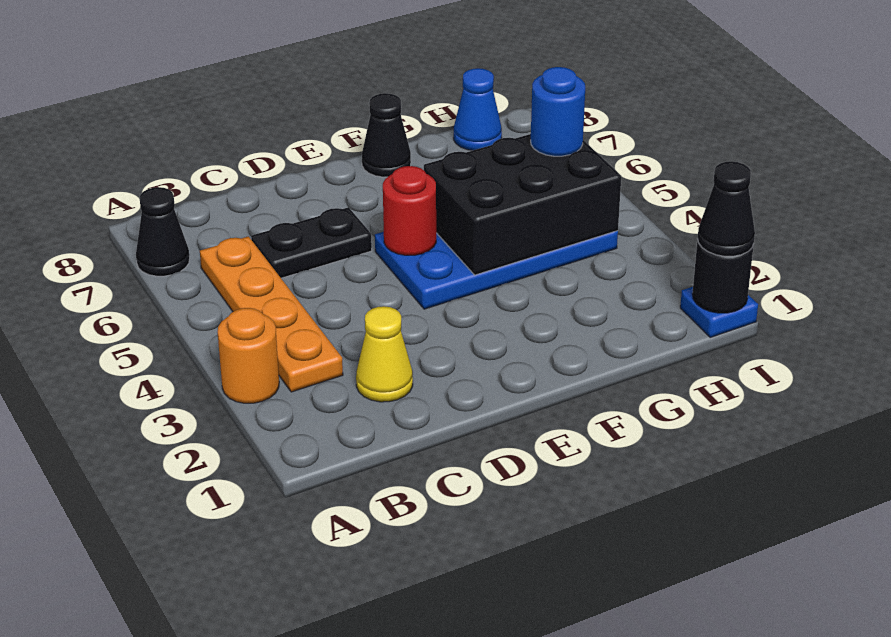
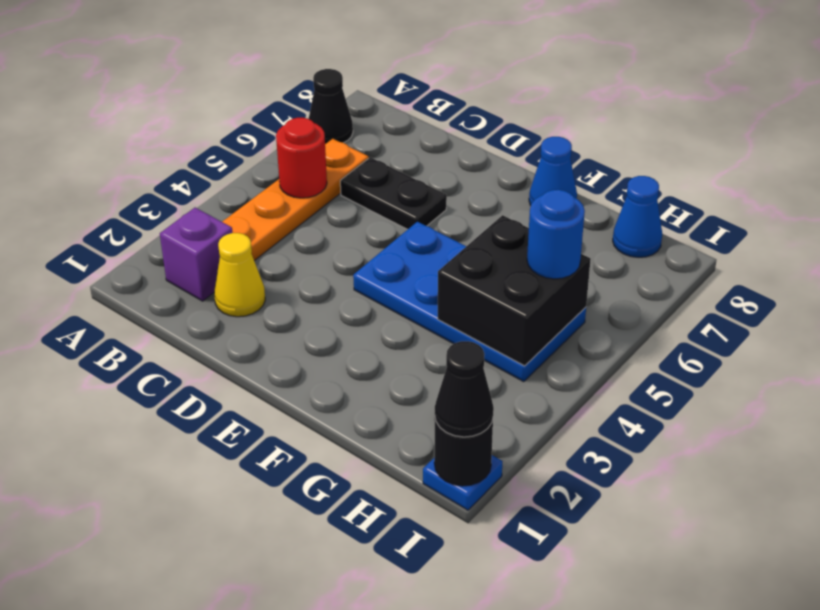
orange round brick A3 level 1 -> none
none -> purple brick B2 level 1
red round brick E5 level 2 -> red round brick B5 level 2
black brick F4:H5 level 2 -> black brick G4:H5 level 2
black cone F8 level 1 -> blue cone F8 level 1

